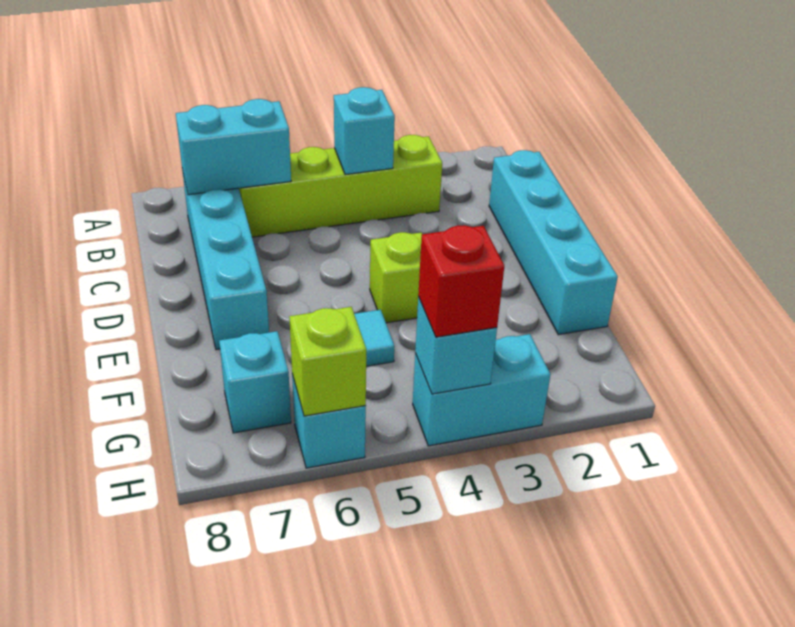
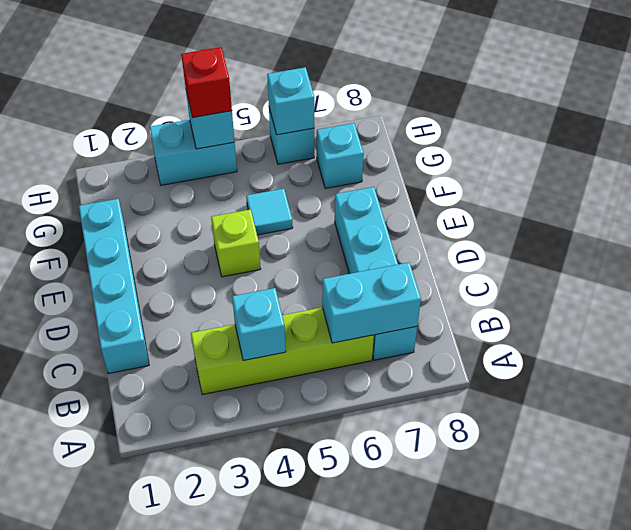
lime brick H6 level 2 -> cyan brick H6 level 2

